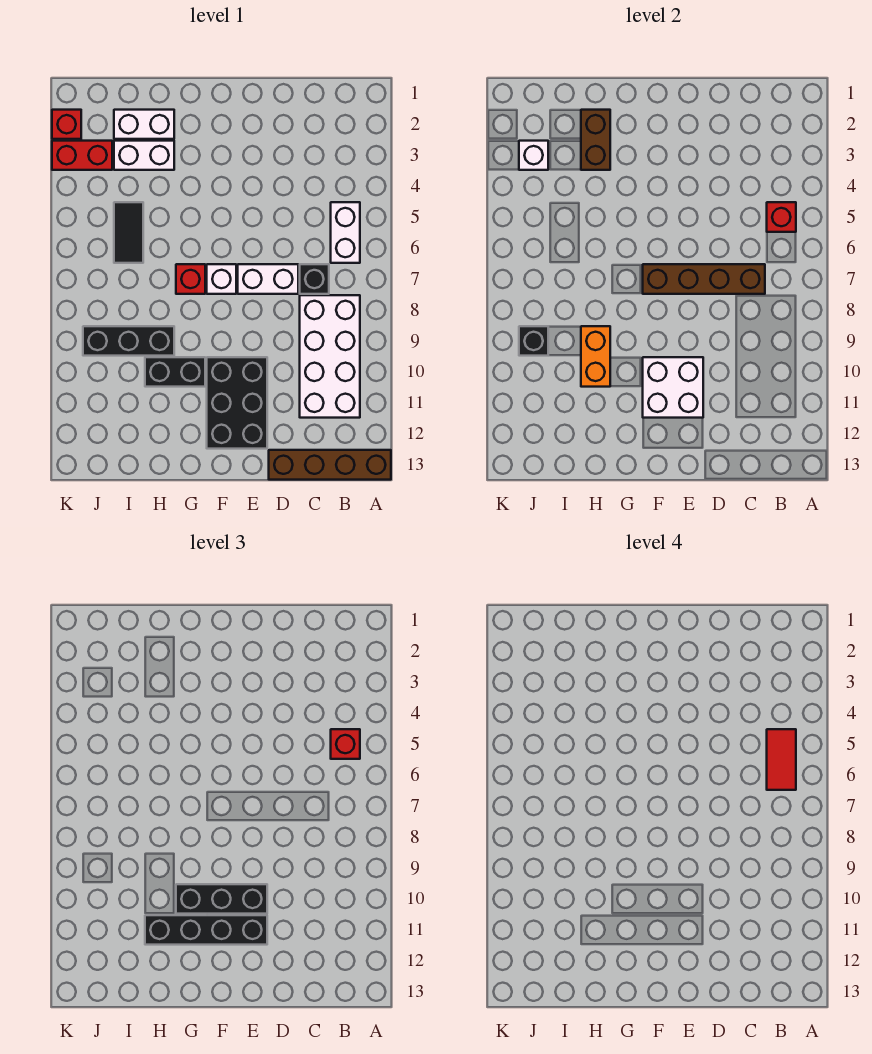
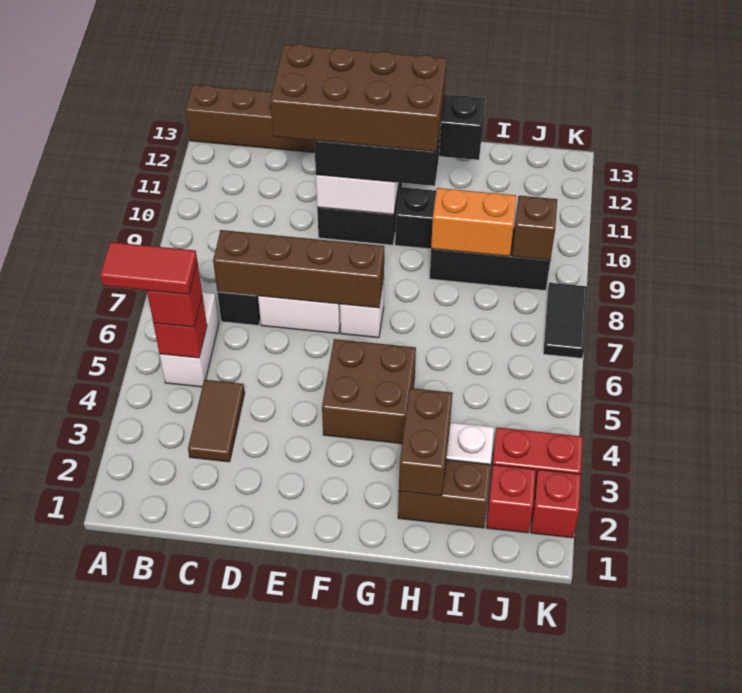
red tile B5:B6 level 4 -> red tile A5:B5 level 4
white brick B8:C11 level 1 -> none
none -> brown tile C3:C4 level 1
none -> brown brick D10:G11 level 4
none -> brown brick F4:G5 level 1
red brick G7 level 1 -> red brick J2 level 1
white brick H2:I2 level 1 -> brown brick H2:I2 level 1
orange brick H9:H10 level 2 -> orange brick H9:I9 level 2
black tile I5:I6 level 1 -> black tile K7:K8 level 1
white brick J3 level 2 -> none
black brick J9 level 2 -> brown brick J9 level 2

